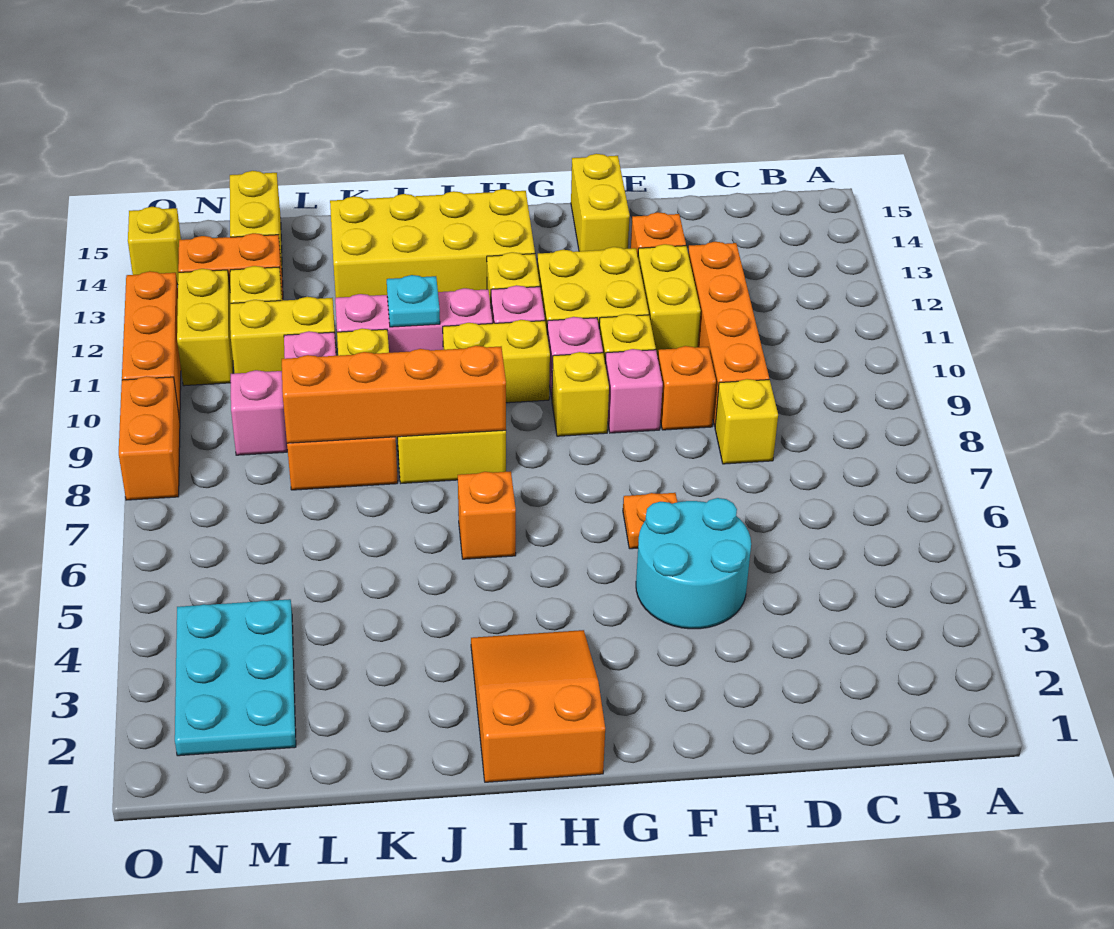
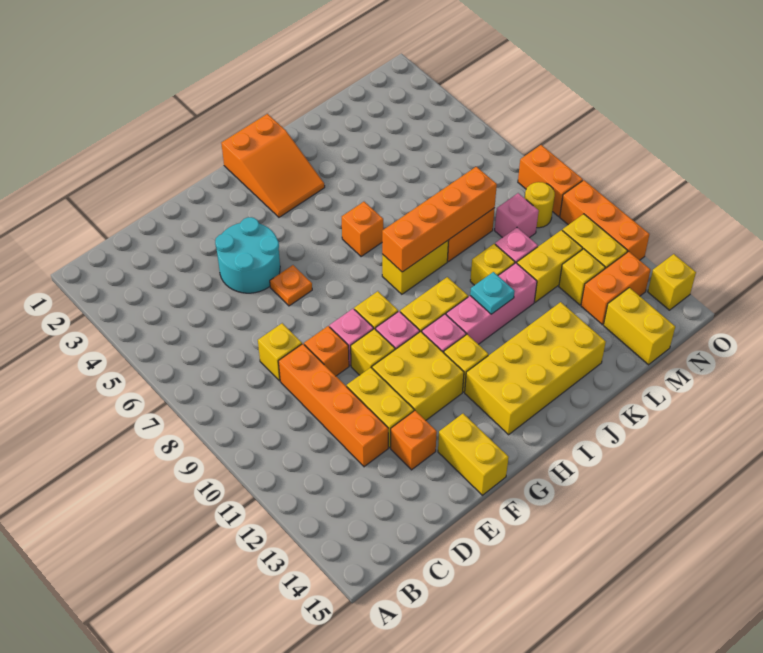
cyan plate M2:N4 level 1 -> none
none -> yellow round brick N9 level 1

